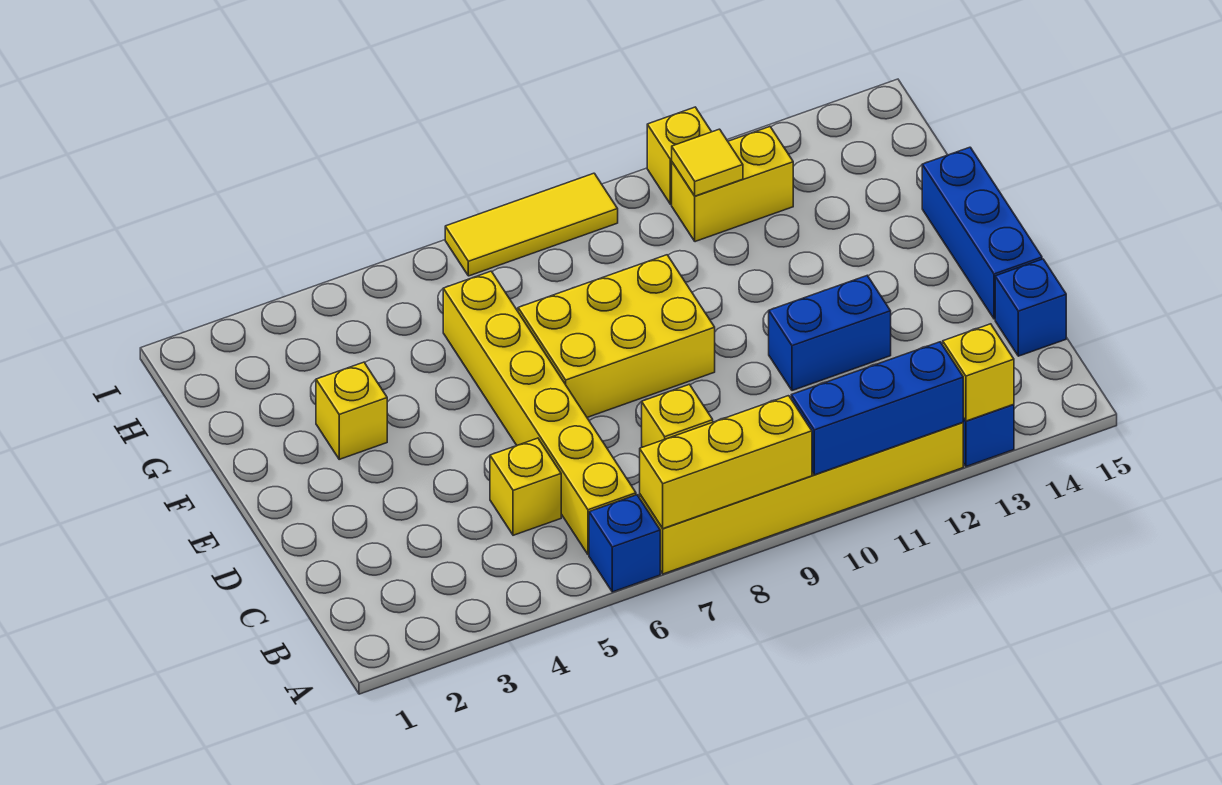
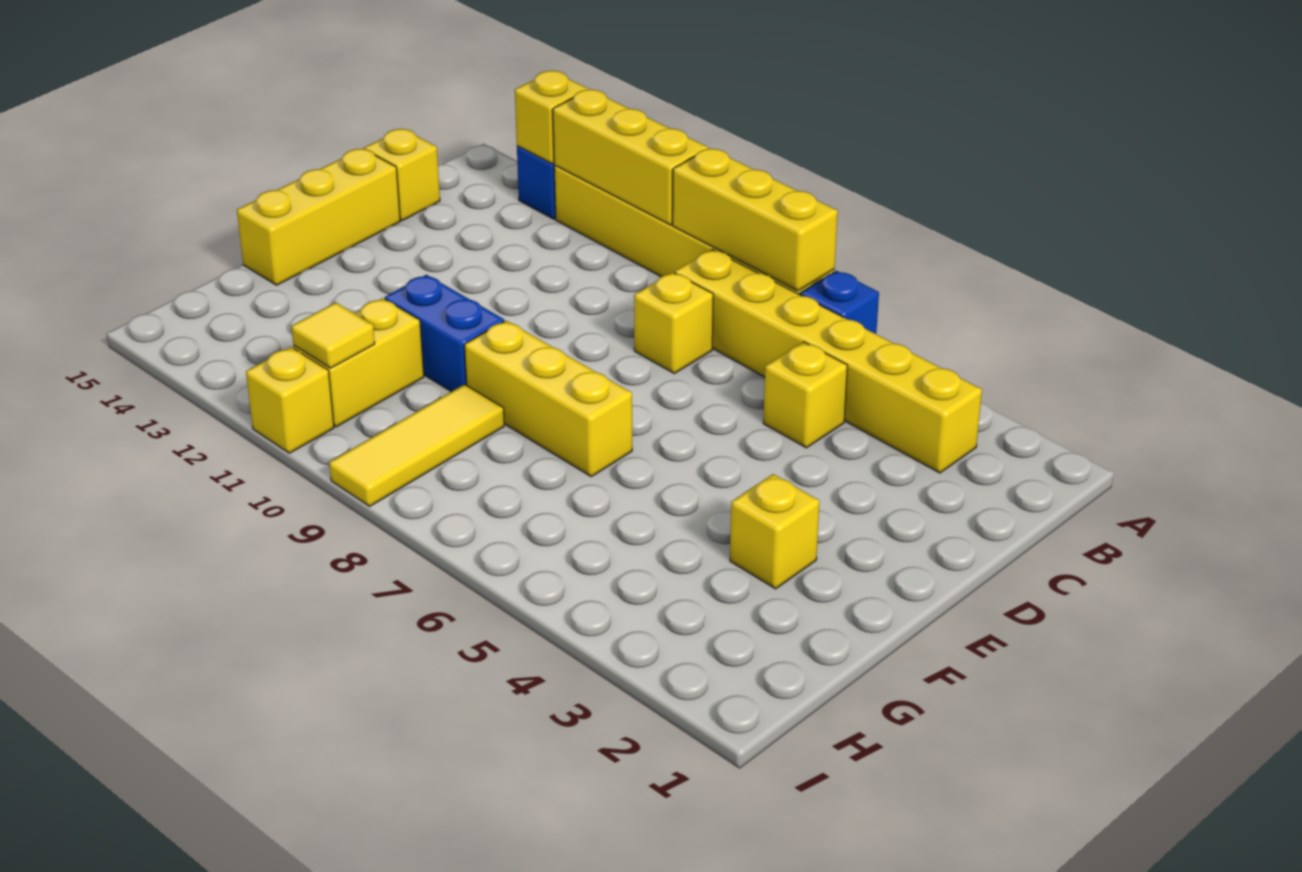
blue brick A10:A12 level 2 -> yellow brick A10:A12 level 2
yellow brick B6:G6 level 1 -> yellow brick B3:B8 level 1
blue brick C15 level 1 -> yellow brick C15 level 1
blue brick D11:D12 level 1 -> blue brick F10:F11 level 1
blue brick D15:F15 level 1 -> yellow brick D15:F15 level 1
yellow brick E7:F9 level 1 -> yellow brick F7:F9 level 1
yellow brick H11:H12 level 1 -> yellow brick G11:H11 level 1
yellow tile I7:I9 level 1 -> yellow tile G9:I9 level 1

